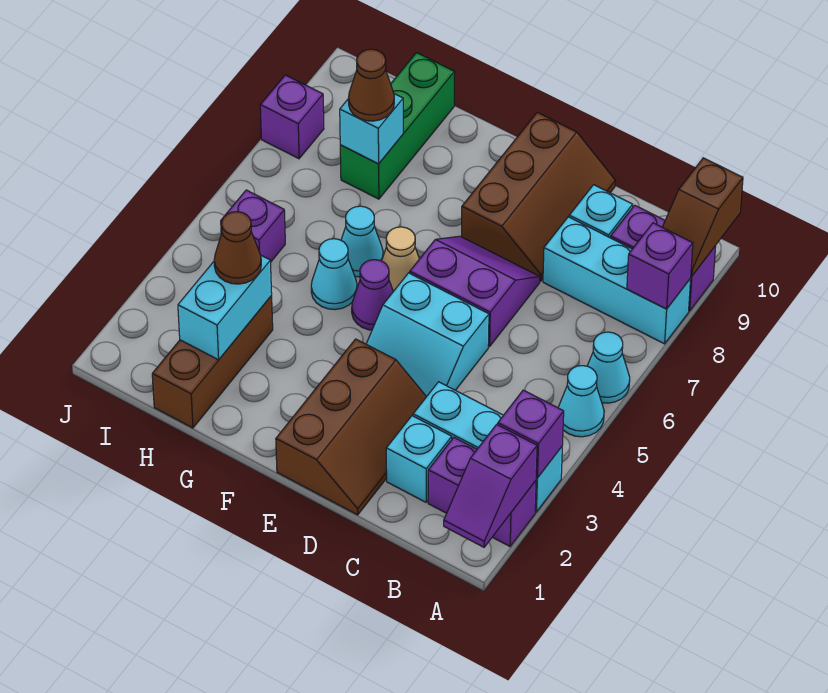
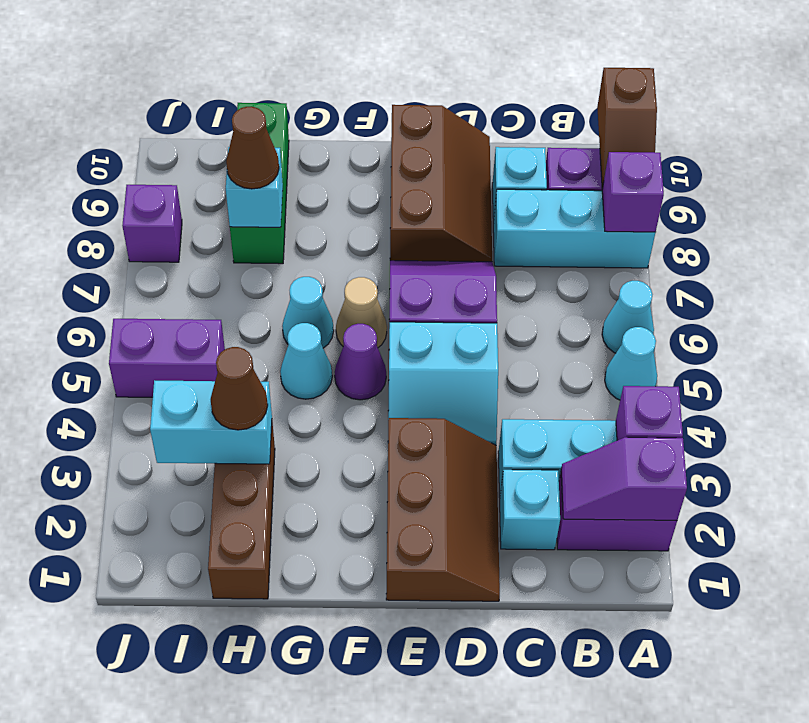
purple slope A1:A2 level 2 top 2 -> purple slope A2:B2 level 2 top A
cyan brick H2:H3 level 2 -> cyan brick H3:I3 level 2
purple brick I5 level 1 -> purple brick I5:J5 level 1

